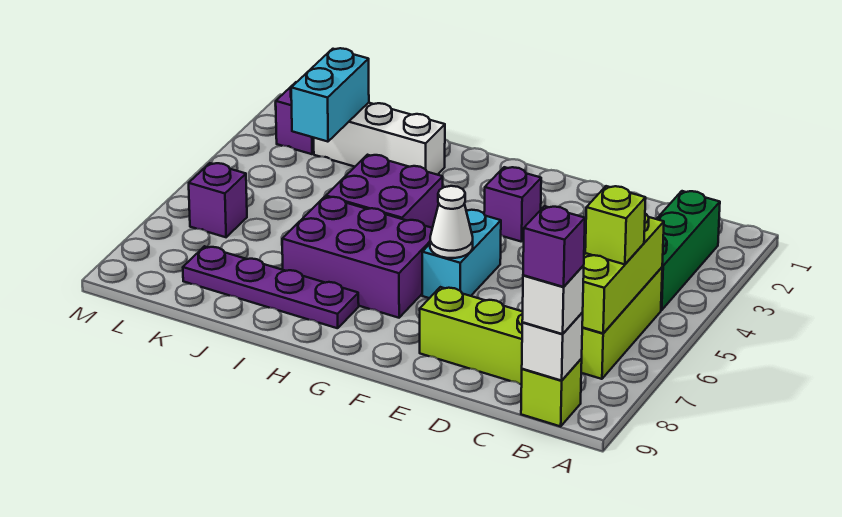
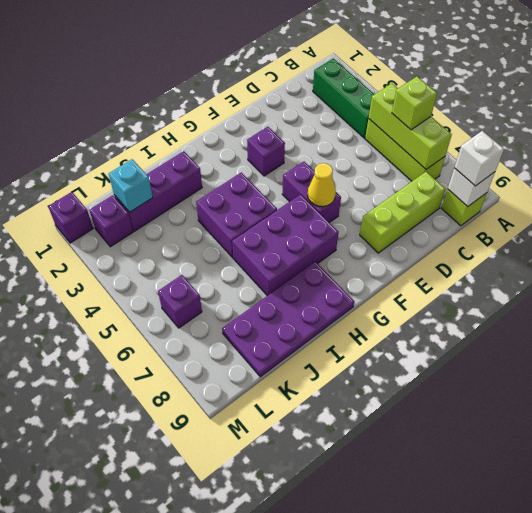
purple brick B9 level 4 -> purple brick M1 level 1
cyan brick F5:F6 level 1 -> purple brick F5:F6 level 1
white cone F6 level 2 -> yellow cone F6 level 2
purple plate H8:K8 level 1 -> purple plate H8:K9 level 1
white brick I2:K2 level 1 -> purple brick I2:K2 level 1
cyan brick K2:K3 level 2 -> cyan brick K2 level 2

